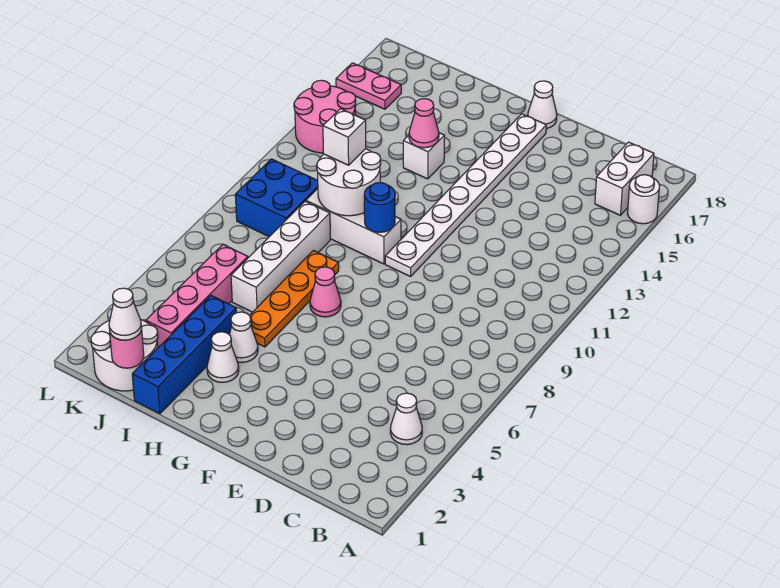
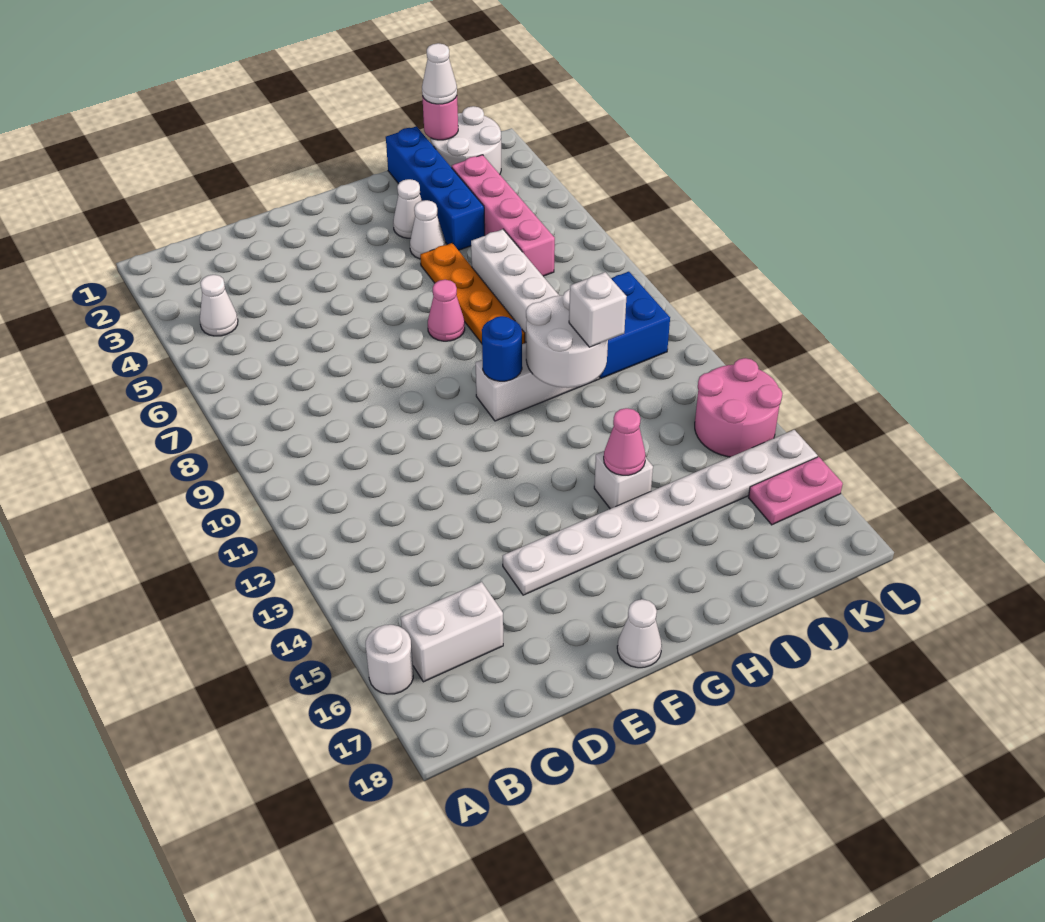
white brick B16:B17 level 1 -> white brick B16:C16 level 1
white plate F10:F17 level 1 -> white plate E15:L15 level 1

